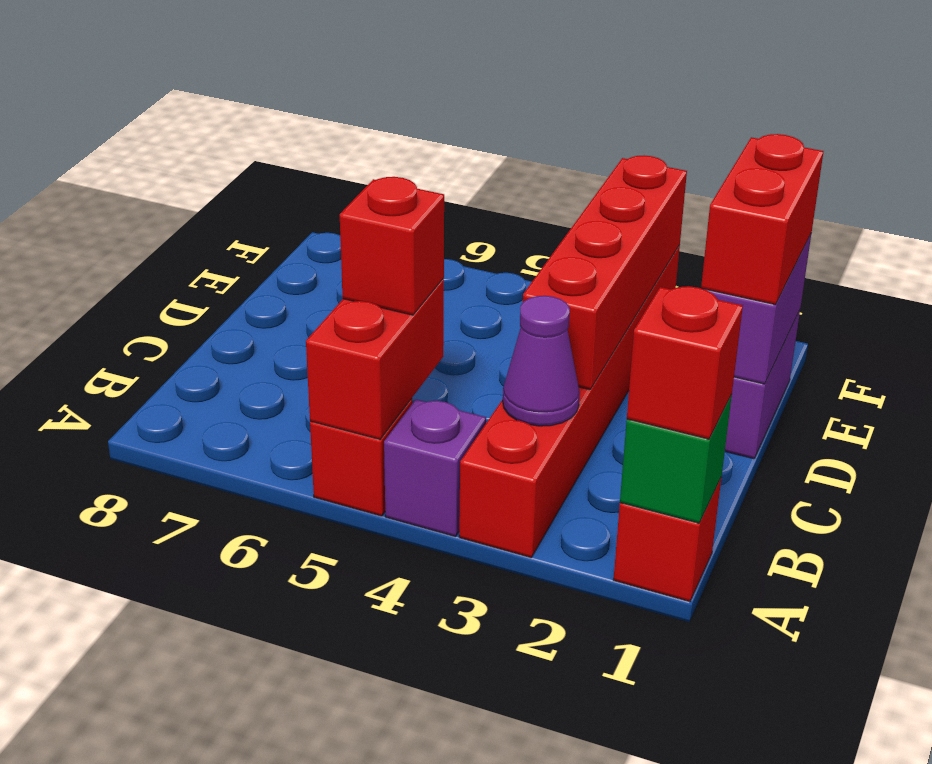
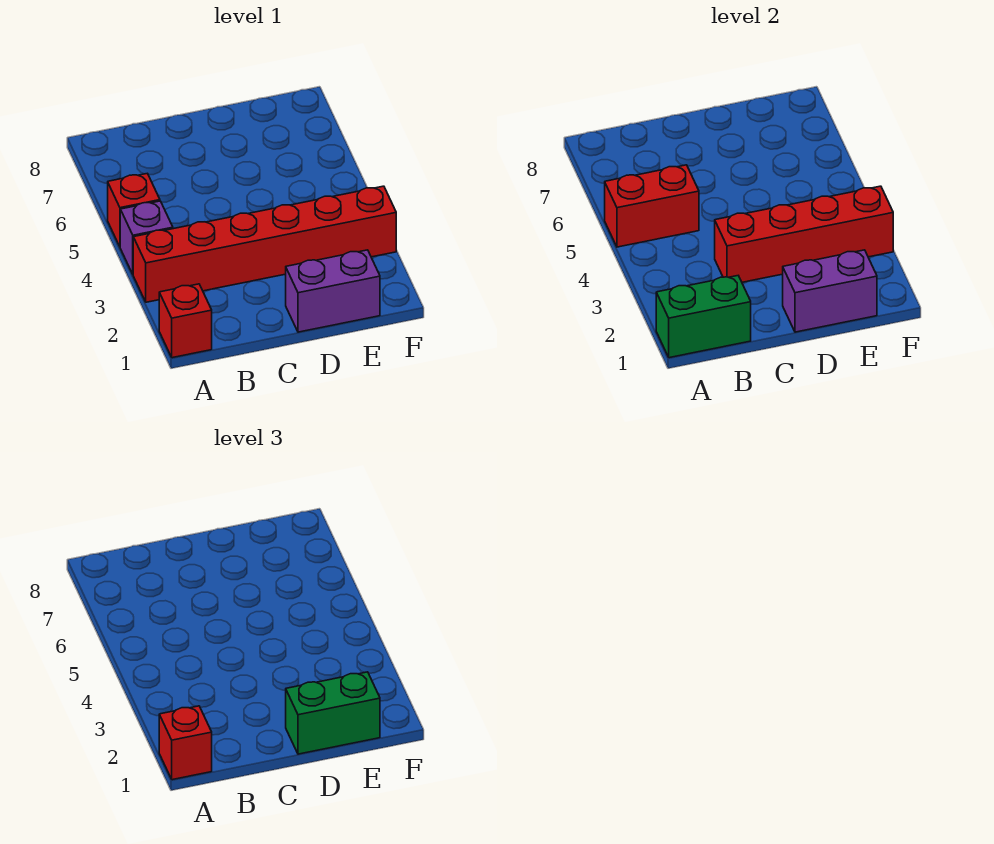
green brick A1 level 2 -> green brick A1:B1 level 2
purple cone B3 level 2 -> none
red brick B5 level 3 -> none
red brick D1:E1 level 3 -> green brick D1:E1 level 3

